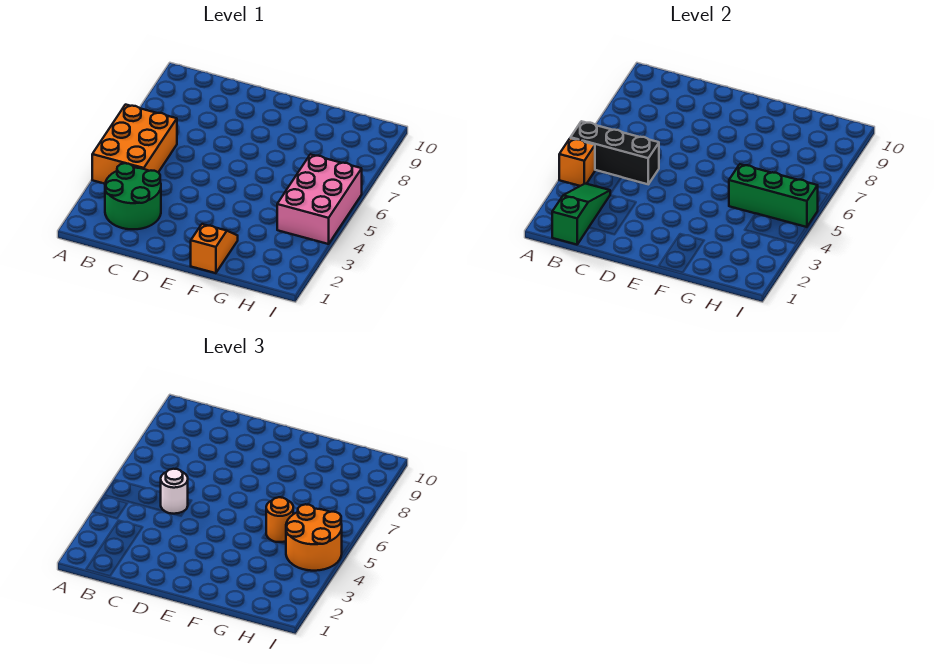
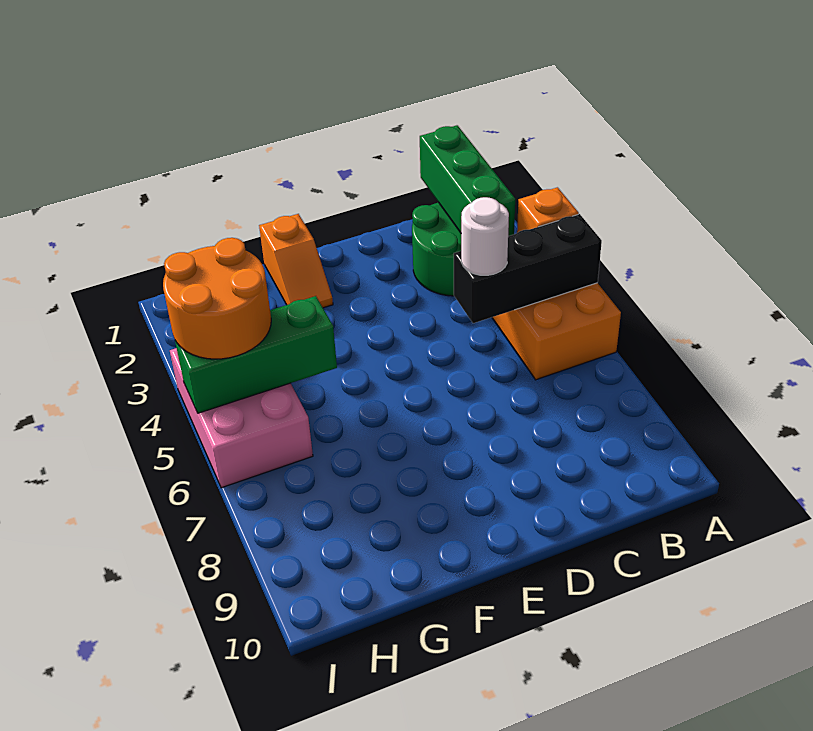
green slope B1:B3 level 2 top 1 -> green brick B1:B3 level 2
orange round brick G5 level 3 -> none

